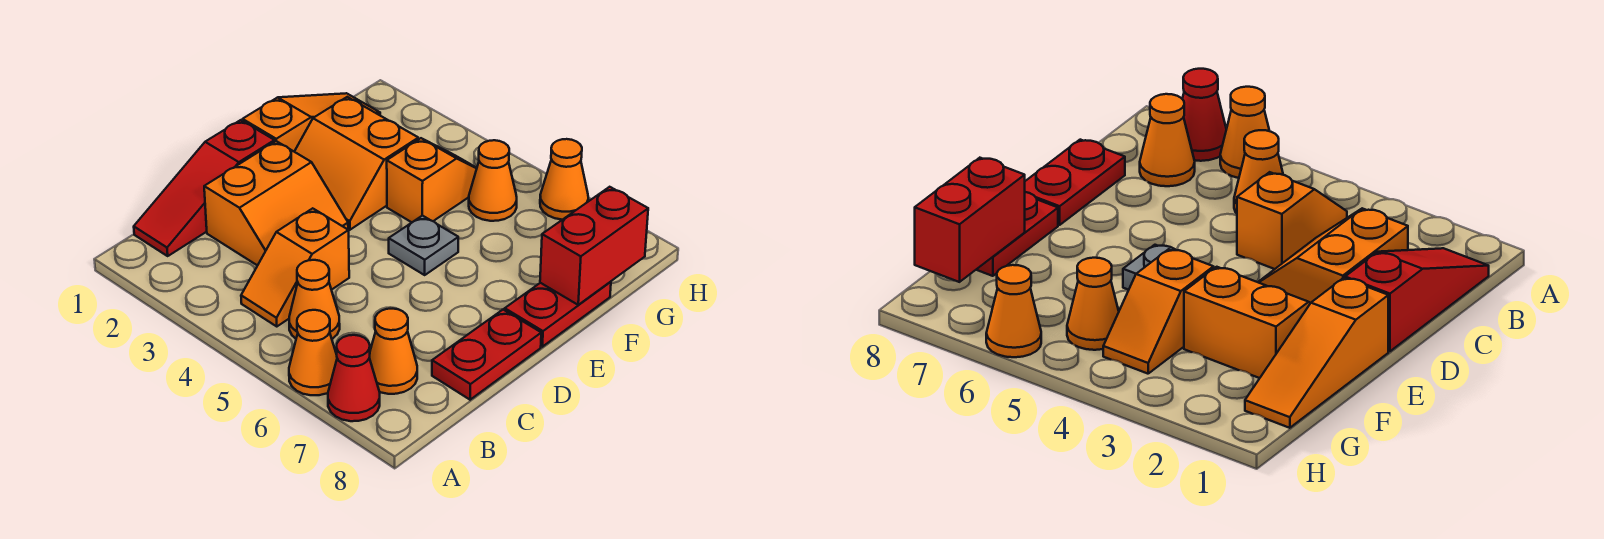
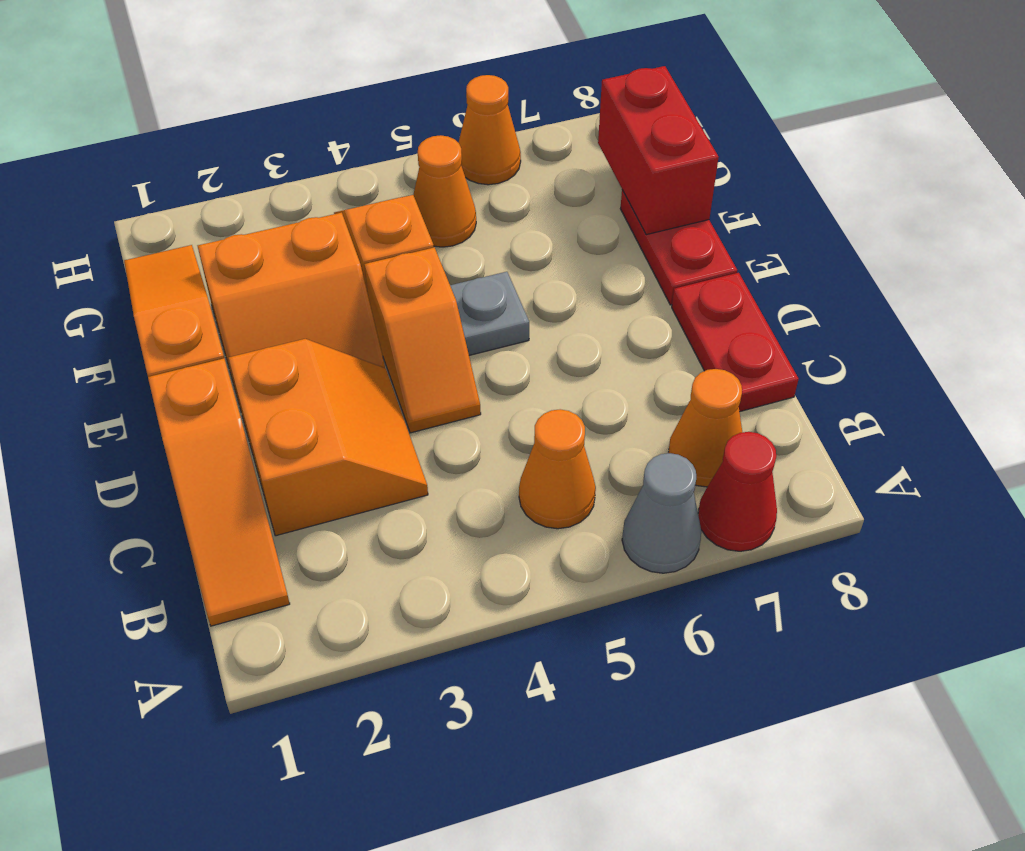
orange cone A6 level 1 -> grey cone A6 level 1
red slope B1:D1 level 1 top D -> orange slope B1:D1 level 1 top D
orange slope B4:C4 level 1 top C -> orange slope D4:E4 level 1 top E

